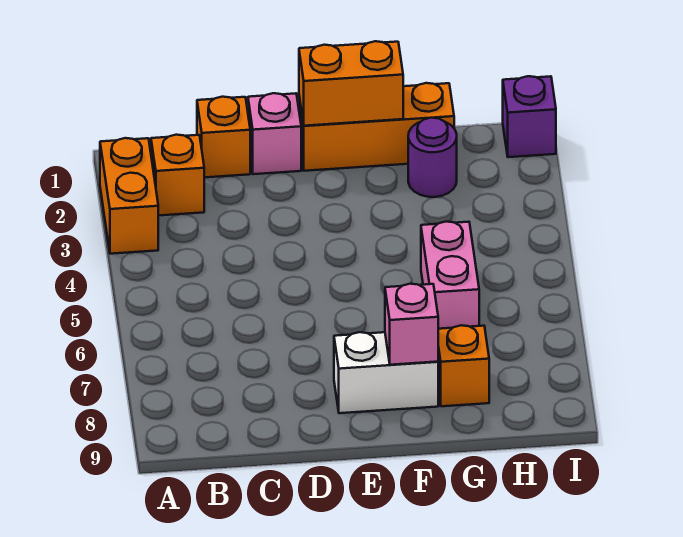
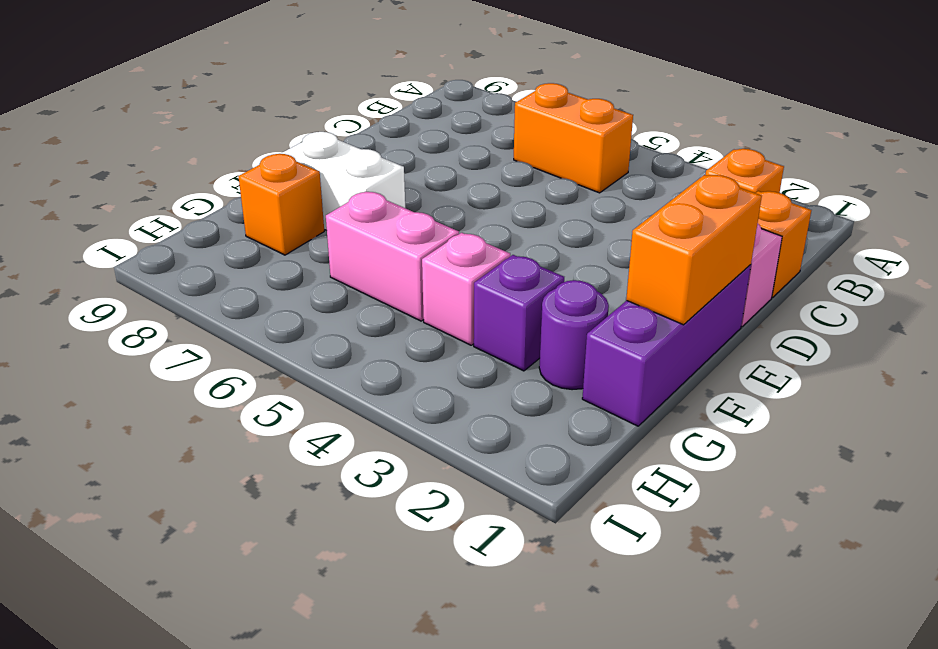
orange brick A2:A3 level 1 -> orange brick B5:B6 level 1
orange brick E1:G1 level 1 -> purple brick E1:G1 level 1
white brick E8:F8 level 1 -> white brick F7:F8 level 1
pink brick F8 level 2 -> pink brick G4 level 1
purple brick I1 level 1 -> purple brick G3 level 1

